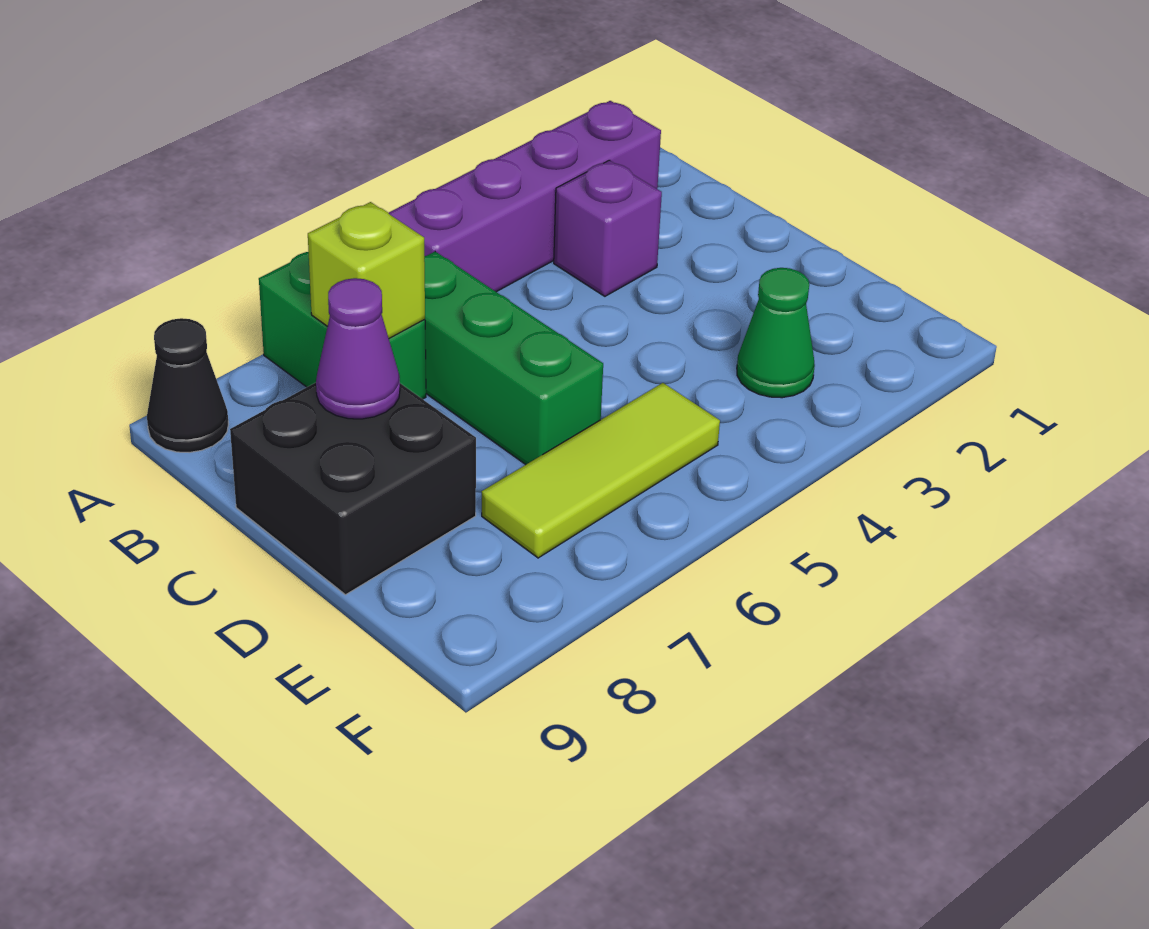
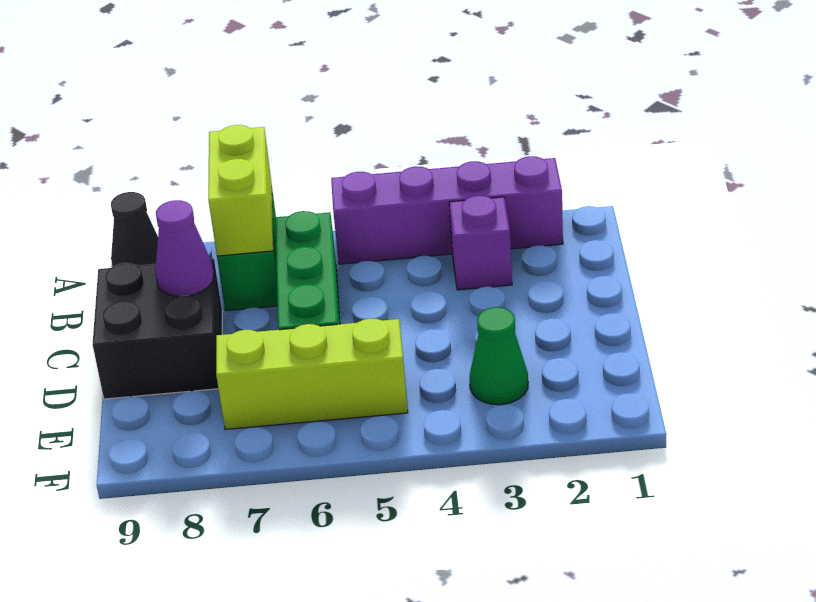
lime brick B7 level 2 -> lime brick A7:B7 level 2
lime tile E5:E7 level 1 -> lime brick E5:E7 level 1

